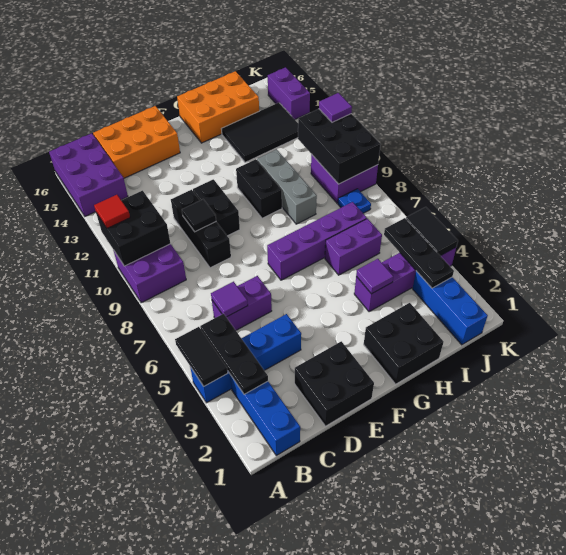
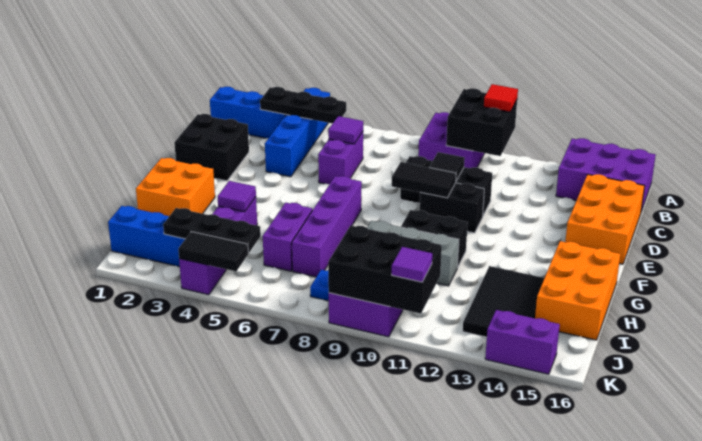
black tile A4:A5 level 2 -> black tile E9:E10 level 2
black brick G1:H2 level 1 -> orange brick G1:H2 level 1

